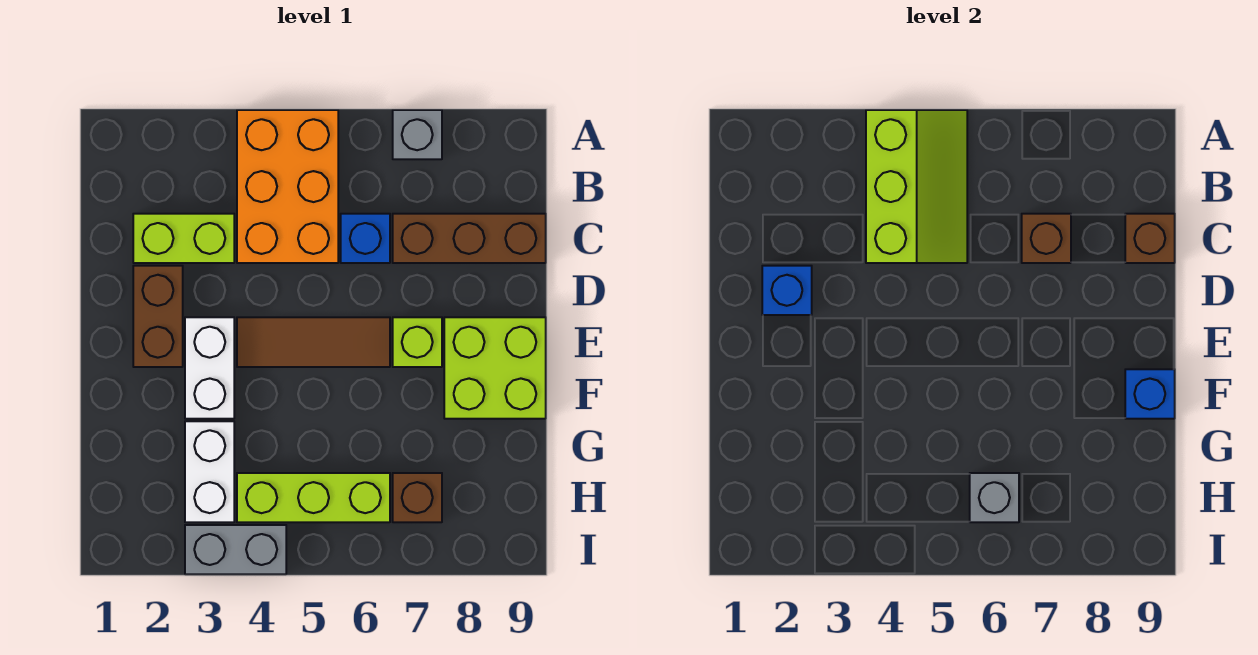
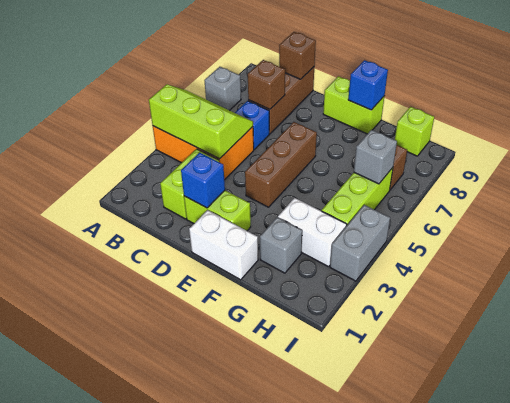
brown brick D2:E2 level 1 -> lime brick D2:E2 level 1
white brick E3:F3 level 1 -> white brick E1:F1 level 1
brown tile E4:E6 level 1 -> brown brick E4:E6 level 1
lime brick E7 level 1 -> lime brick H9 level 1
lime brick E8:F9 level 1 -> lime brick E9:F9 level 1
none -> grey brick G2 level 1

